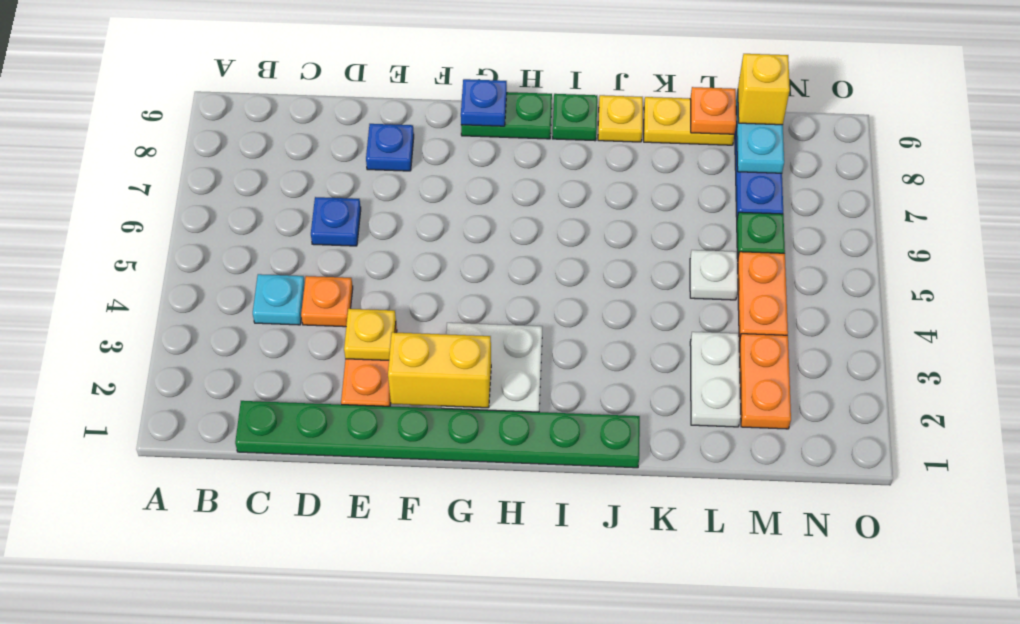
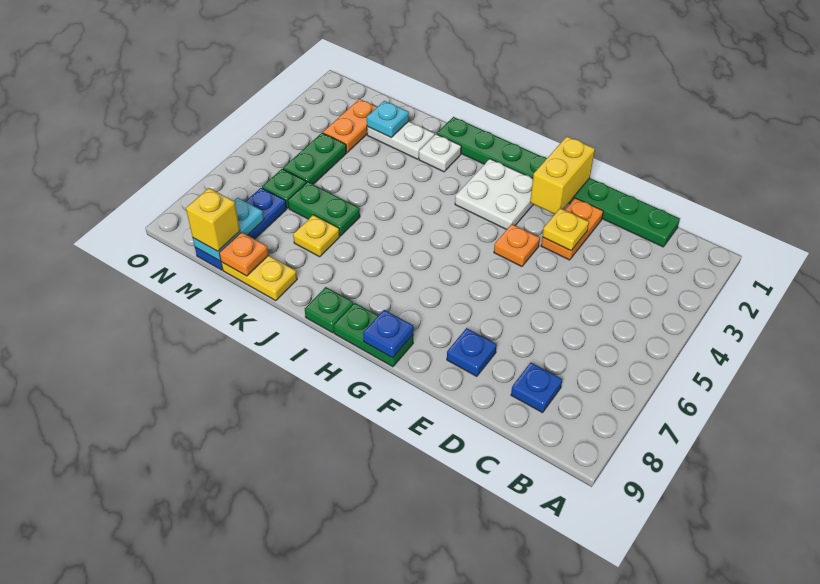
cyan plate C4 level 1 -> cyan plate L2 level 2
orange plate D4 level 1 -> orange plate F4 level 1
blue plate D6 level 1 -> blue plate C8 level 1
yellow brick F2:G2 level 2 -> yellow brick F1:F2 level 2
yellow plate J9 level 1 -> yellow plate K7 level 1
none -> green plate K6:L6 level 1
white plate L2:L3 level 1 -> white plate K2:L2 level 1
white plate L5 level 1 -> white plate J2 level 1
orange plate M4:M5 level 1 -> green plate M4:M5 level 1

